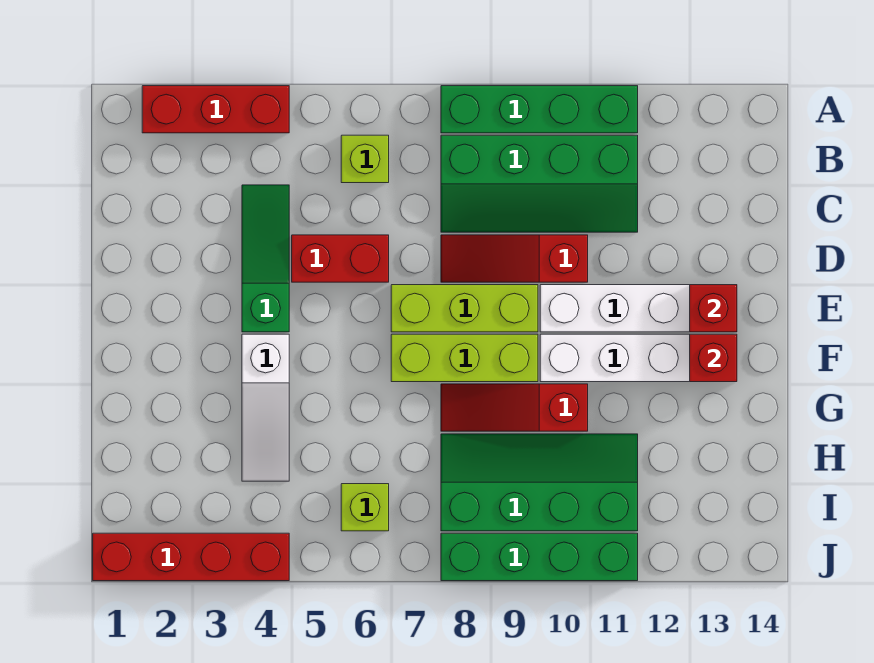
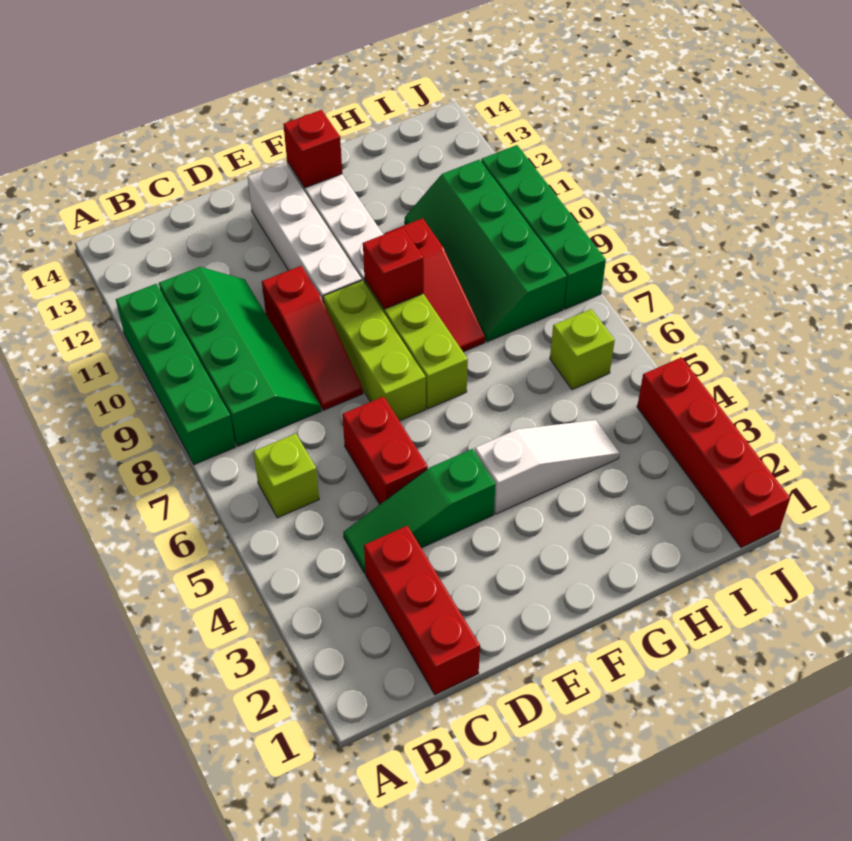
red brick A2:A4 level 1 -> red brick C1:C3 level 1
red brick E13 level 2 -> red brick F9 level 2

